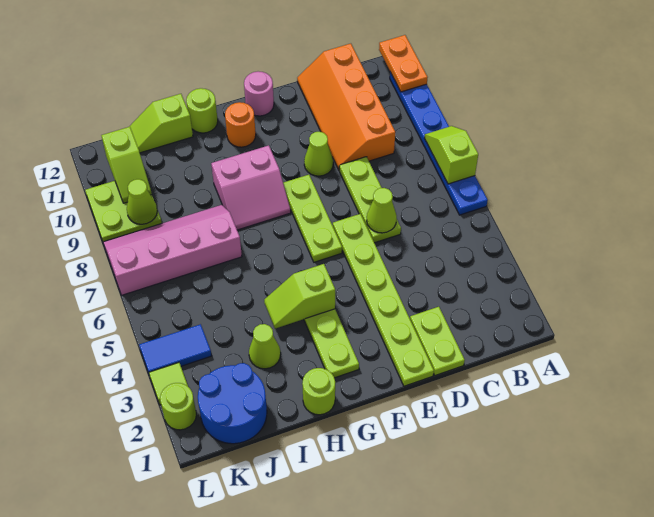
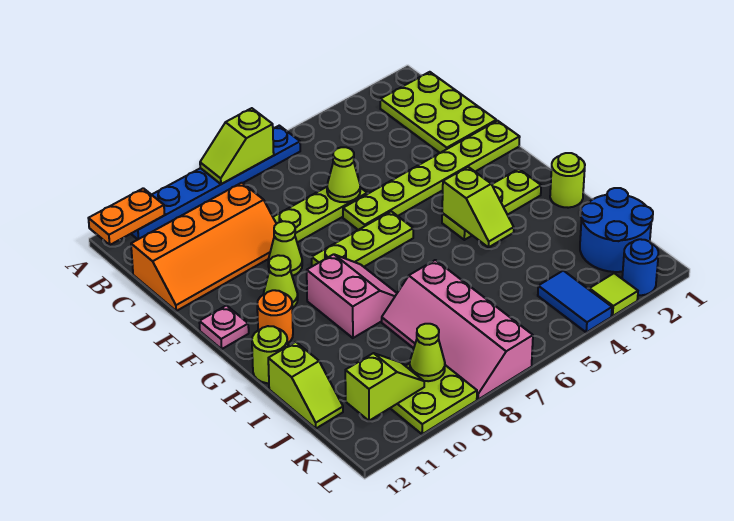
lime plate D1:D2 level 1 -> lime plate B1:D2 level 1
pink round brick F12 level 1 -> pink plate F12 level 1
lime cone I3 level 1 -> lime cone F10 level 1
lime round brick L2 level 1 -> blue round brick L2 level 1

